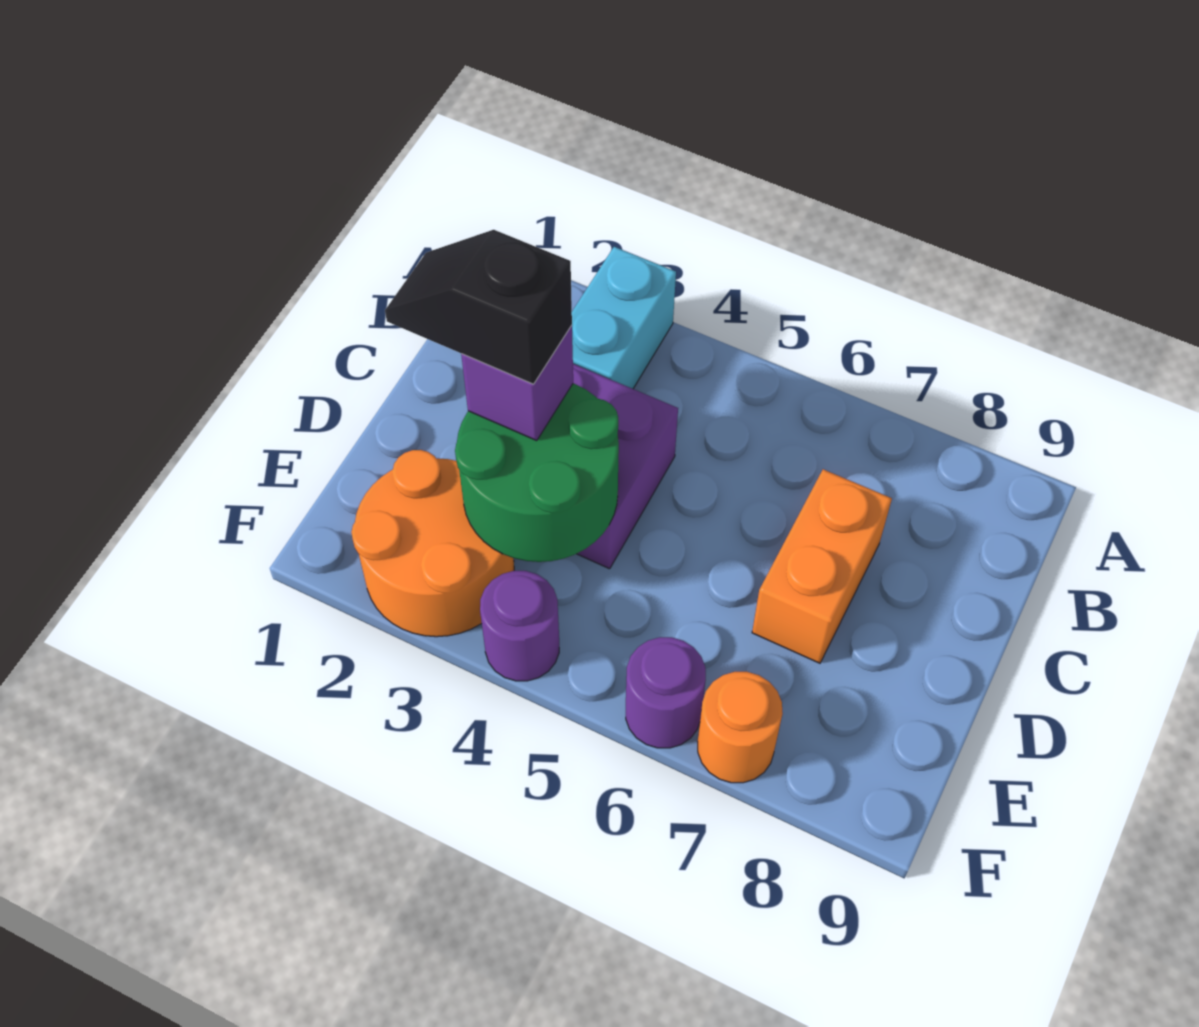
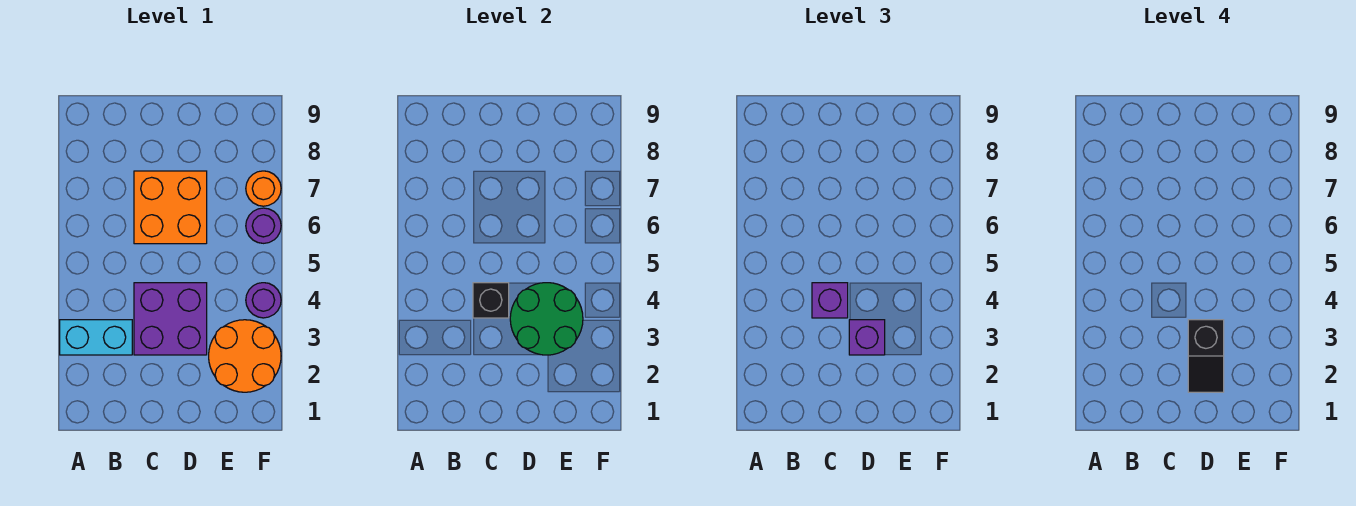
none -> black brick C4 level 2
none -> purple brick C4 level 3
orange brick C7:D7 level 1 -> orange brick C6:D7 level 1

